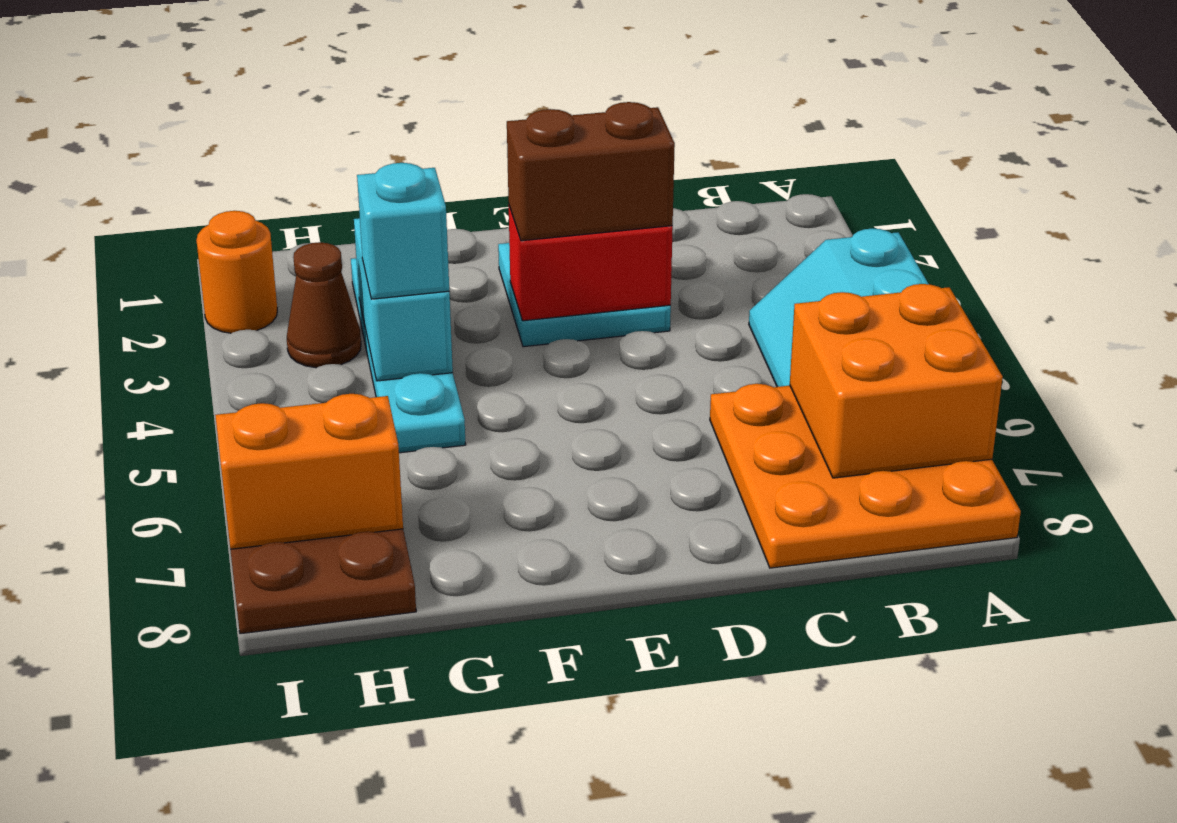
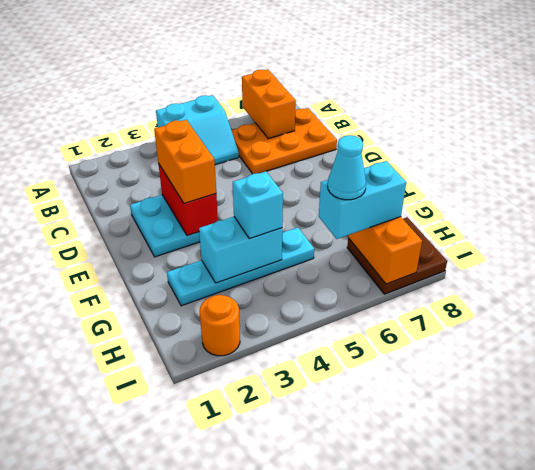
orange plate A6:C8 level 1 -> orange plate B6:C8 level 1
orange brick A6:B7 level 2 -> orange brick A7:B7 level 2
brown brick D3:E3 level 3 -> orange brick D3:E3 level 3
brown cone H3 level 1 -> none
none -> cyan brick H6:H7 level 3
none -> cyan cone H6 level 4

